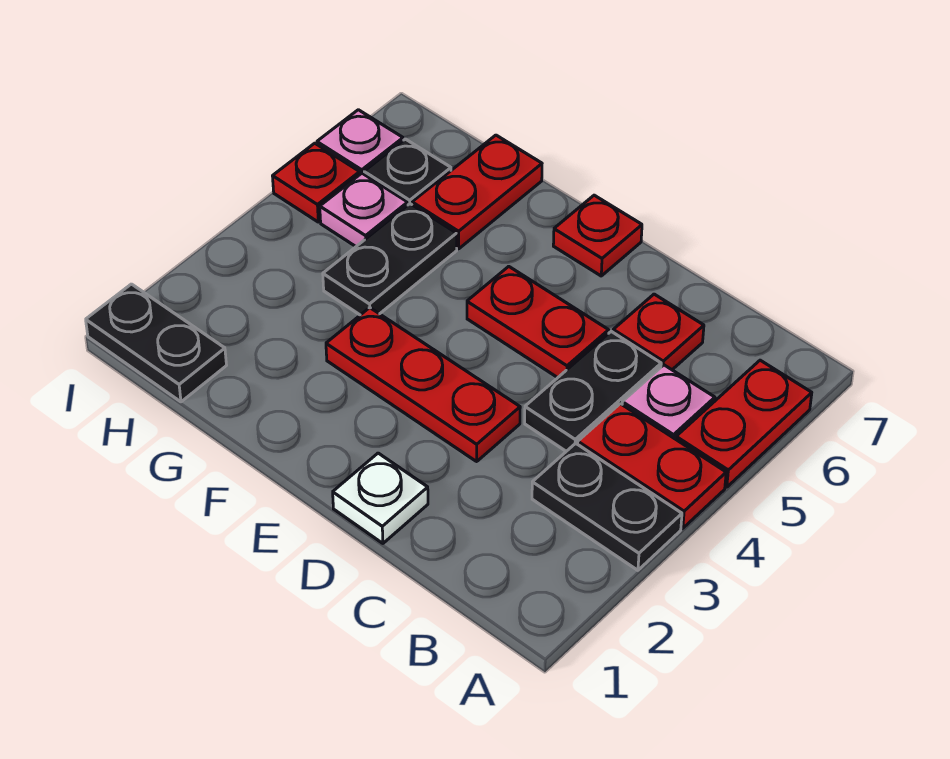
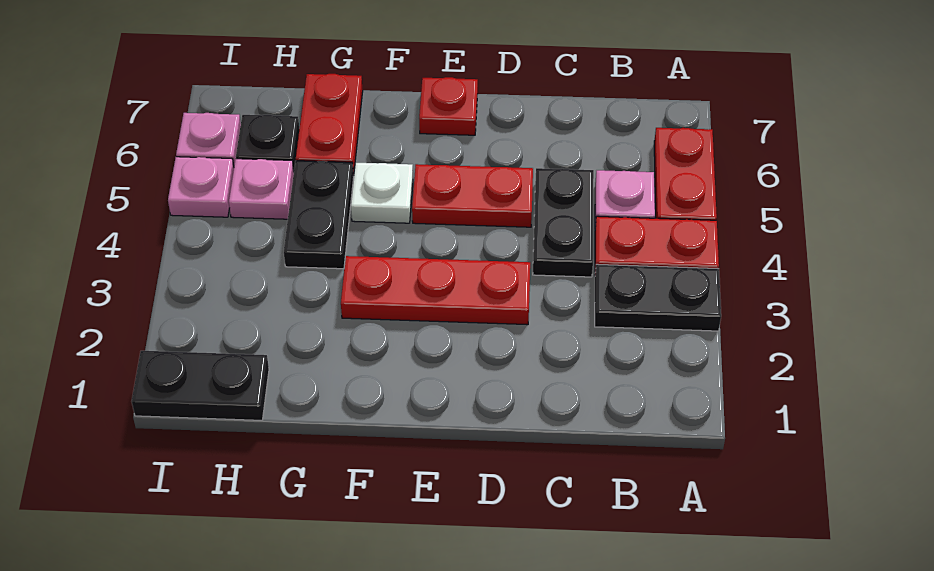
red plate C6 level 1 -> none
white plate D1 level 1 -> white plate F5 level 1
red plate I5 level 1 -> pink plate I5 level 1

